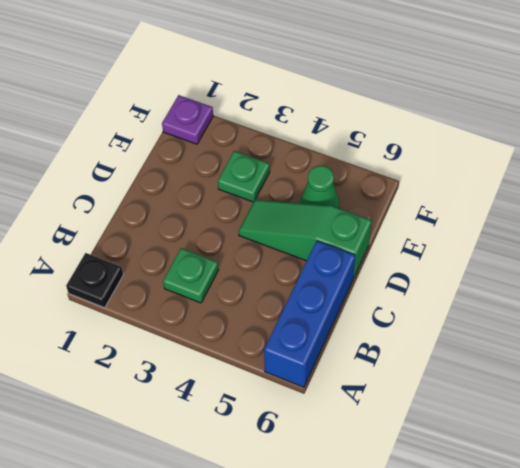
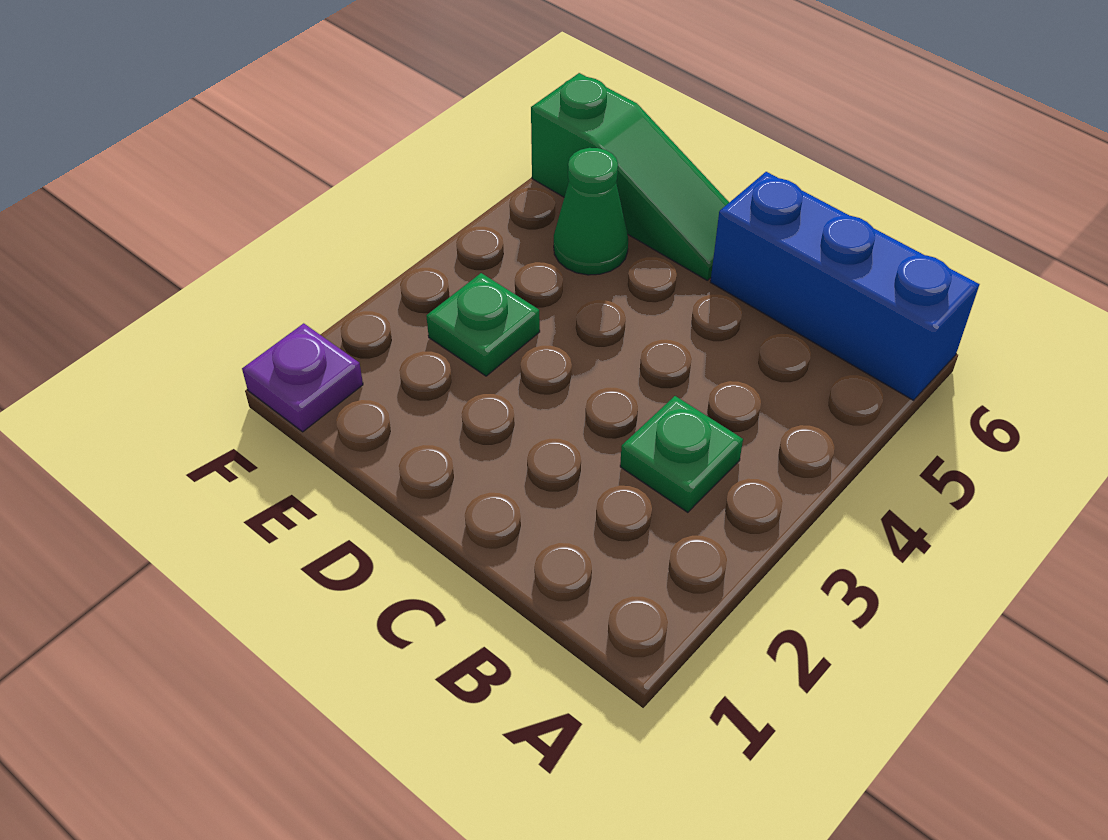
black plate A1 level 1 -> none
green slope D4:D6 level 1 top 6 -> green slope D6:F6 level 1 top F

